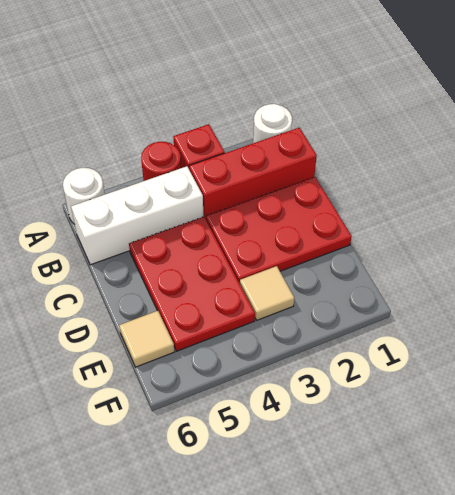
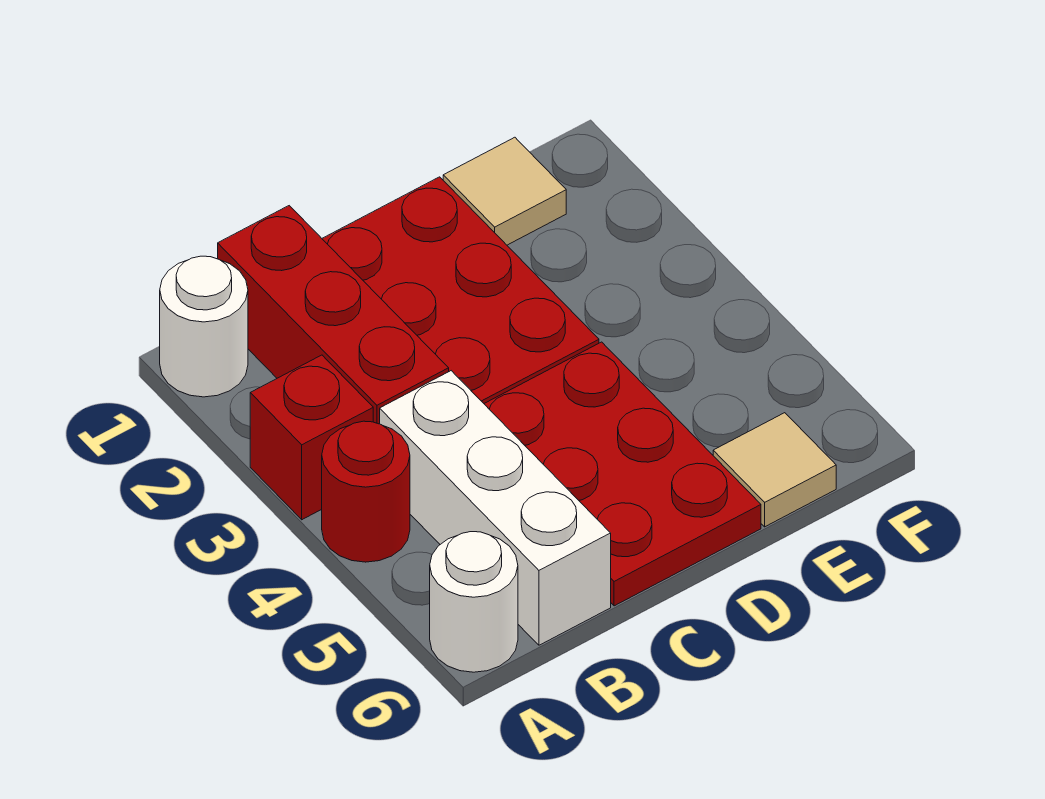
red plate C4:E5 level 1 -> red plate C4:D6 level 1
tan tile E3 level 1 -> tan tile E1 level 1

